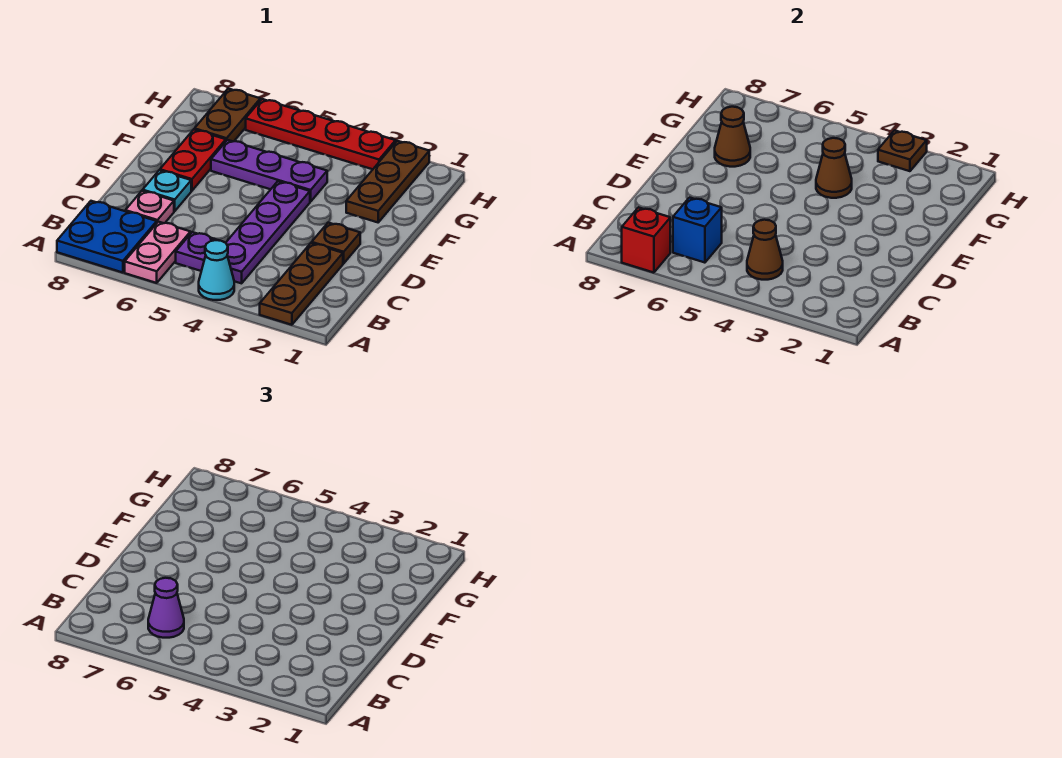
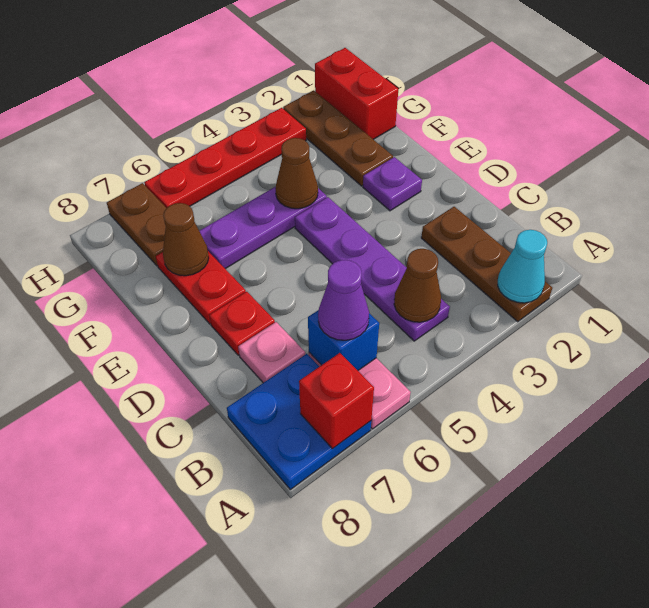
cyan cone A4 level 1 -> cyan cone A2 level 2
purple plate B5 level 1 -> purple plate E2 level 1
brown plate D2 level 1 -> none
cyan plate D7 level 1 -> red plate D7 level 1
none -> red brick G1:H1 level 1
brown plate H3 level 2 -> none

